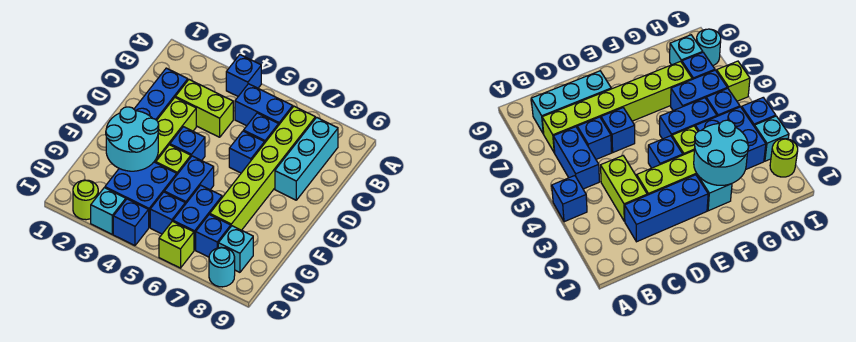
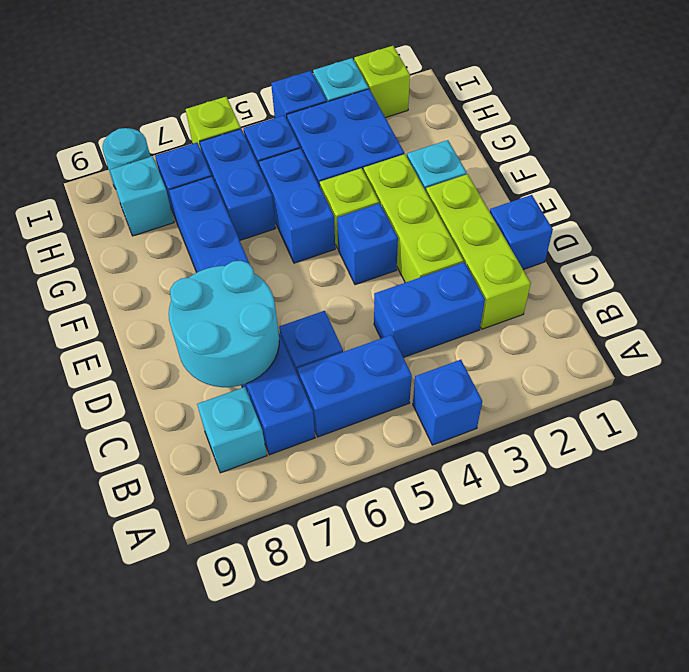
lime brick B7:G7 level 1 -> blue brick B7:G7 level 1
cyan brick B8:D8 level 1 -> cyan brick B8 level 1
blue brick C2:E2 level 1 -> lime brick C2:E2 level 1
lime brick C3:C4 level 1 -> blue brick C3:C4 level 1
blue brick D6 level 1 -> blue brick D1 level 1
cyan round brick F2:G3 level 2 -> cyan round brick C7:D8 level 2
lime round brick I2 level 1 -> lime brick I2 level 1

